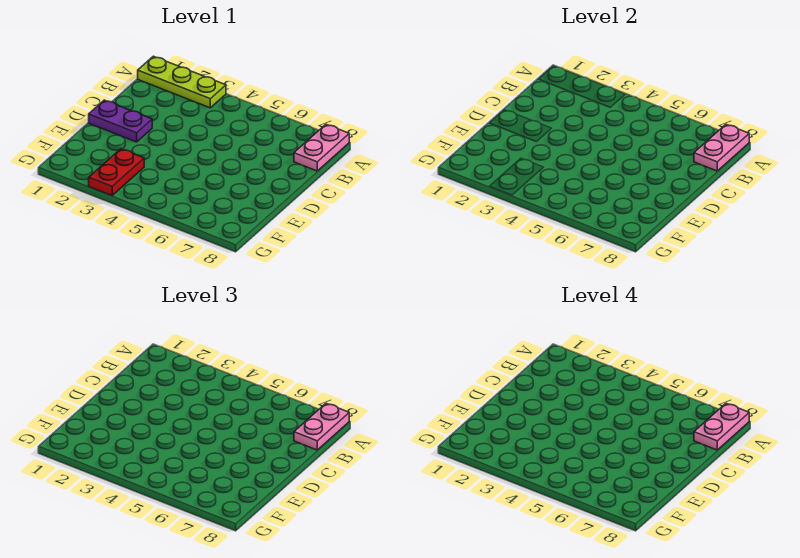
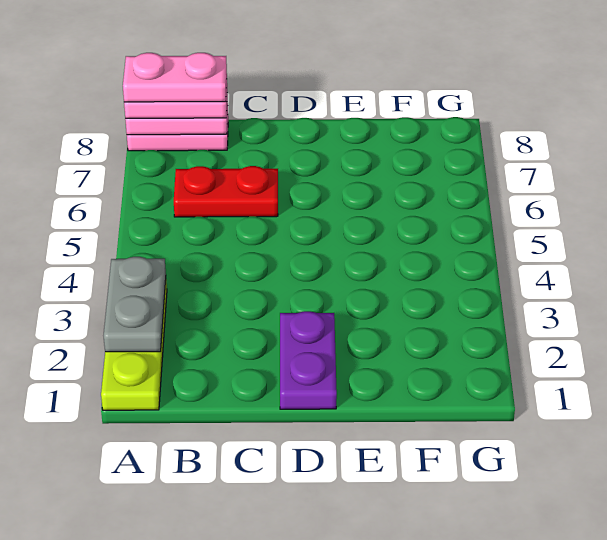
none -> grey plate A2:A3 level 2
red plate F3:G3 level 1 -> red plate B6:C6 level 1

